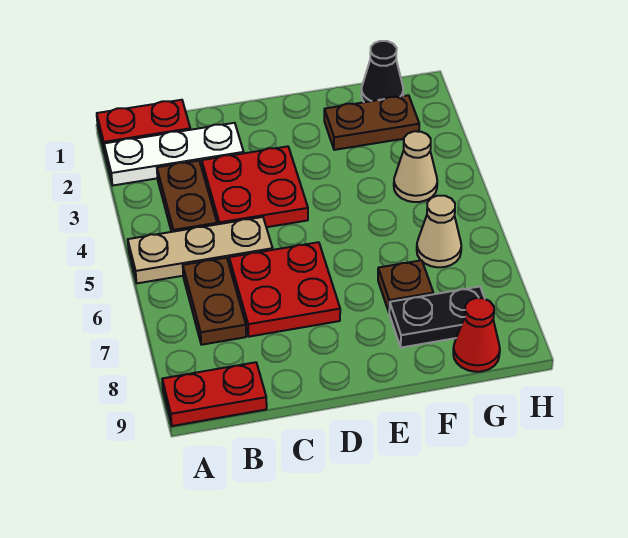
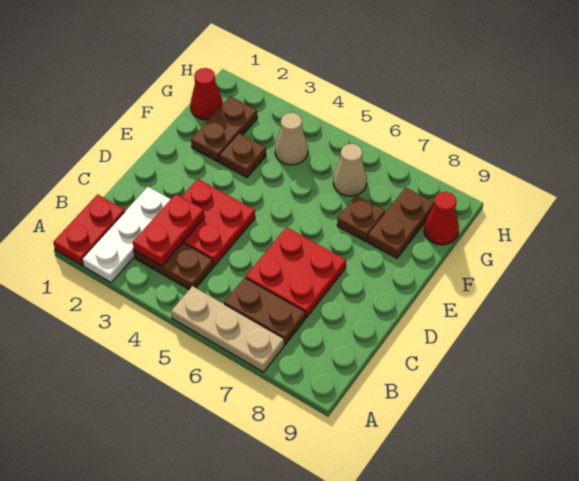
tan plate A5:C5 level 1 -> tan plate A5:A7 level 1
red plate A9:B9 level 1 -> red plate B3:C3 level 2
none -> brown plate F3 level 1
black plate F8:G8 level 1 -> brown plate F8:G8 level 1
black cone G1 level 1 -> red cone G1 level 1

